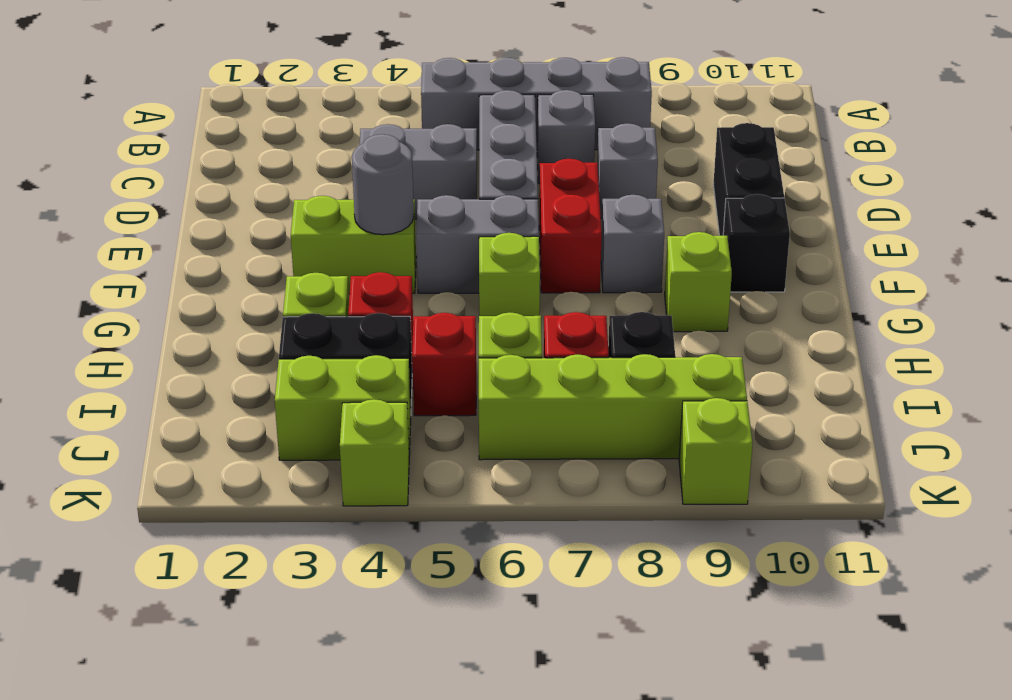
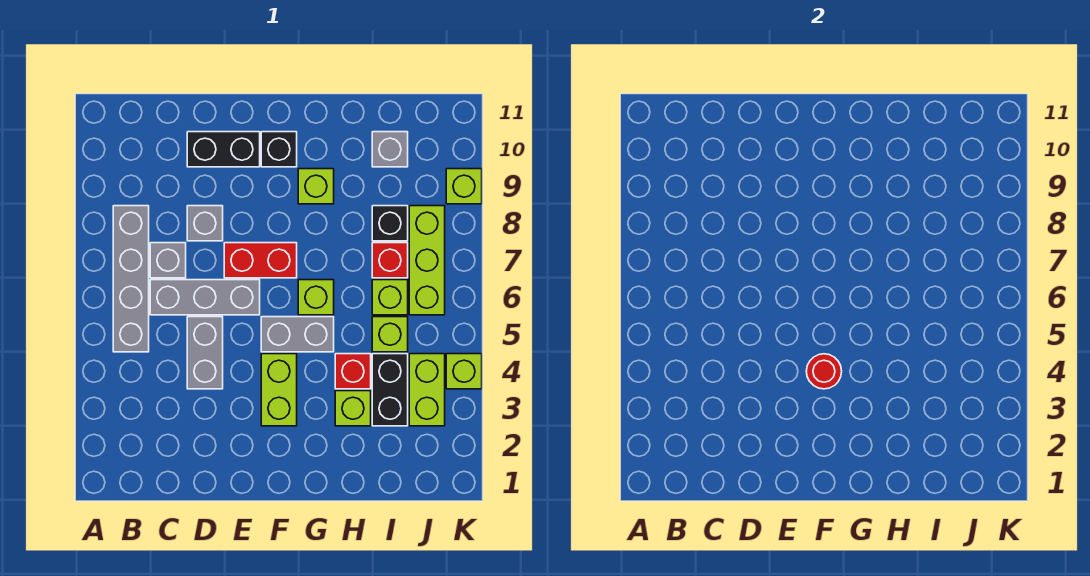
grey round brick F4 level 2 -> red round brick F4 level 2
grey brick F5:F6 level 1 -> grey brick F5:G5 level 1
grey brick F8 level 1 -> grey brick I10 level 1
red brick I5 level 1 -> lime brick I5 level 1
lime brick J6:J9 level 1 -> lime brick J6:J8 level 1

